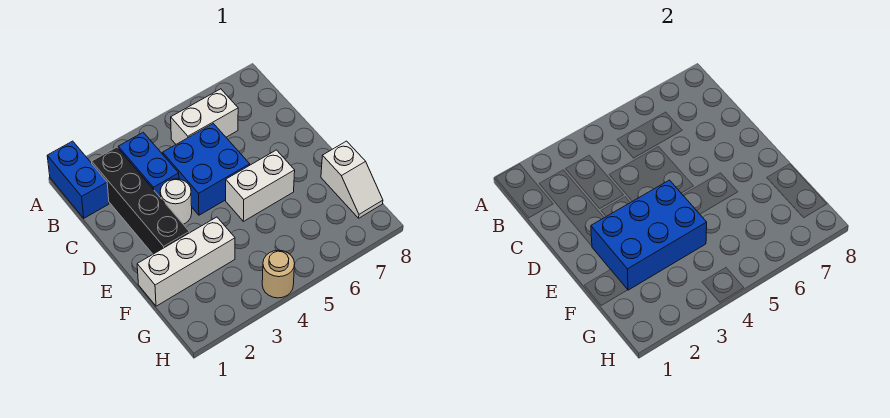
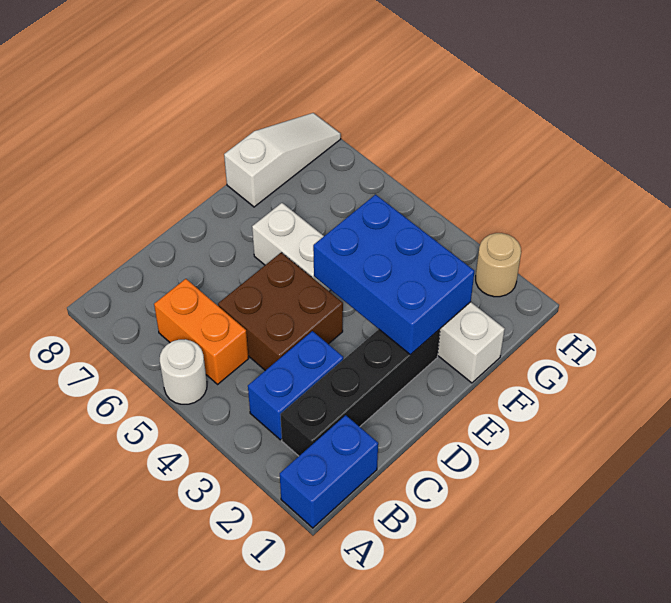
white brick B5:B6 level 1 -> orange brick B5:B6 level 1
blue brick C4:D5 level 1 -> brown brick C4:D5 level 1
white round brick D3 level 1 -> white round brick A5 level 1
white slope F8:G8 level 1 top F -> white slope F8:H8 level 1 top F
tan round brick H4 level 1 -> tan round brick H2 level 1

